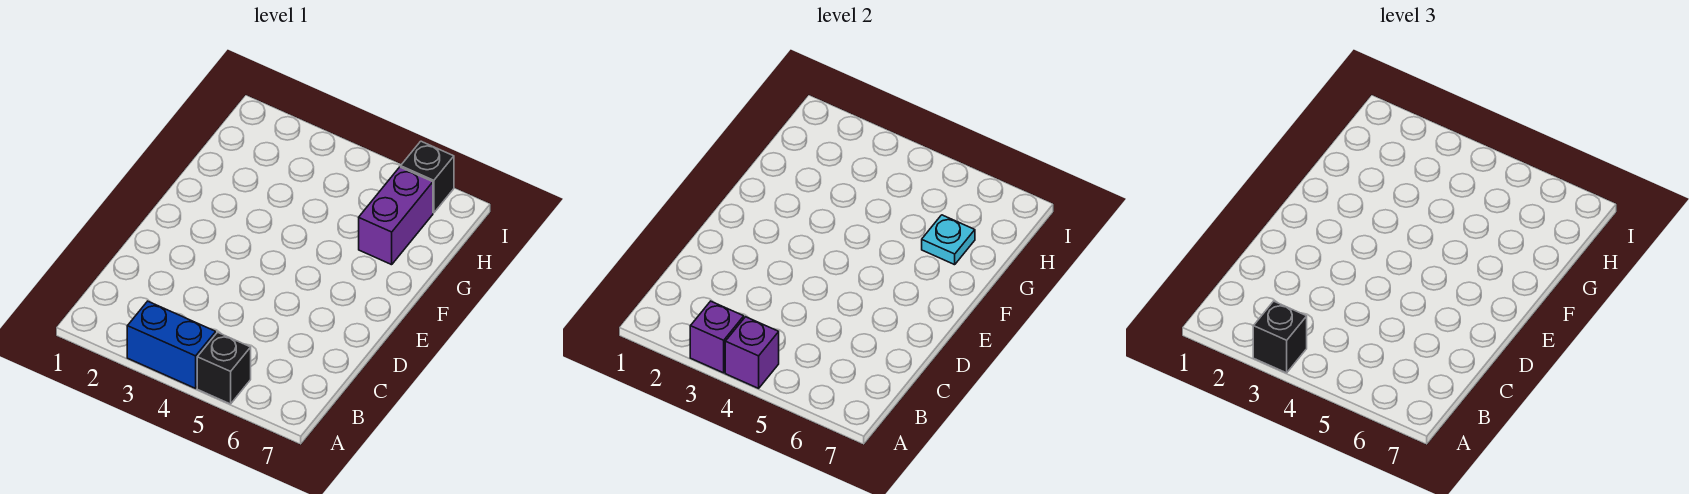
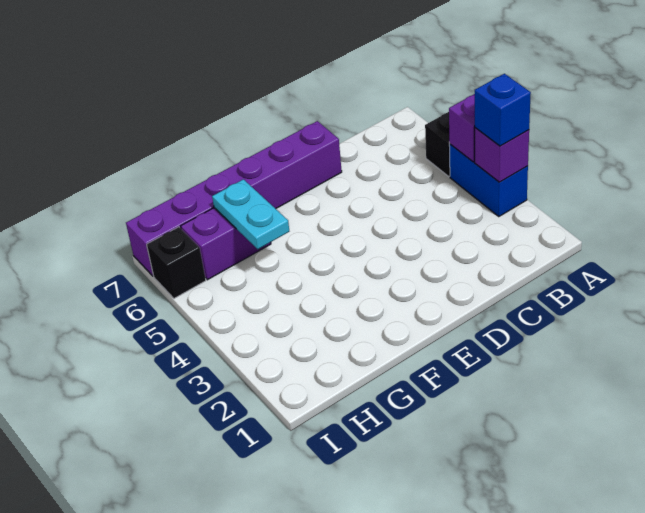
black brick A3 level 3 -> blue brick A3 level 3
none -> purple brick D7:I7 level 1
cyan plate G6 level 2 -> cyan plate G5:G6 level 2

